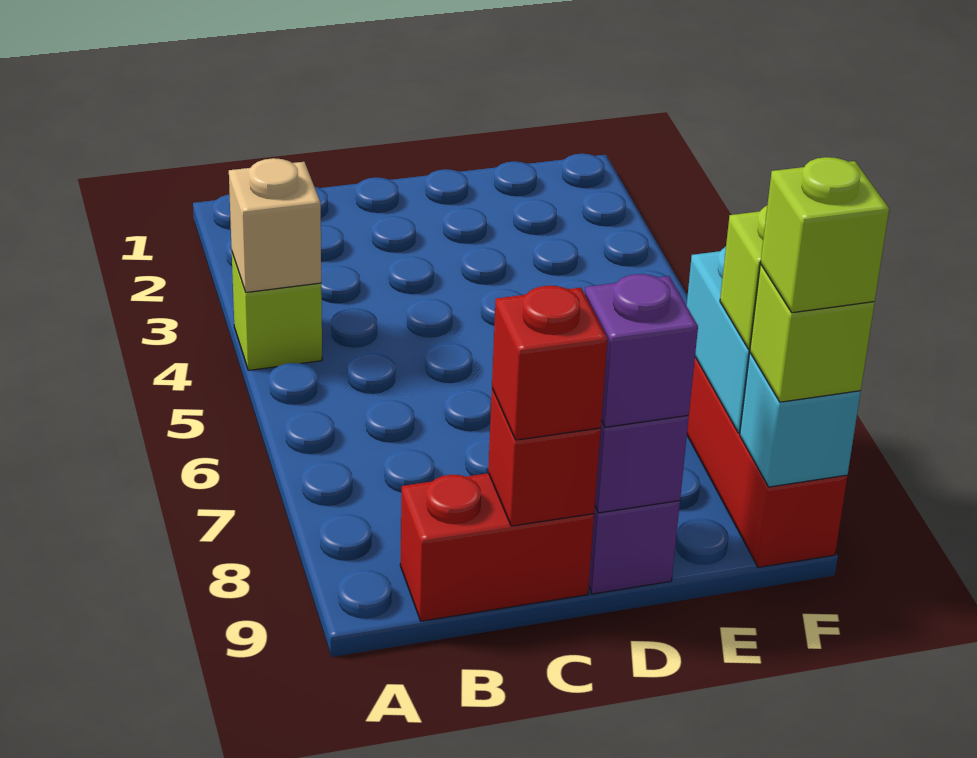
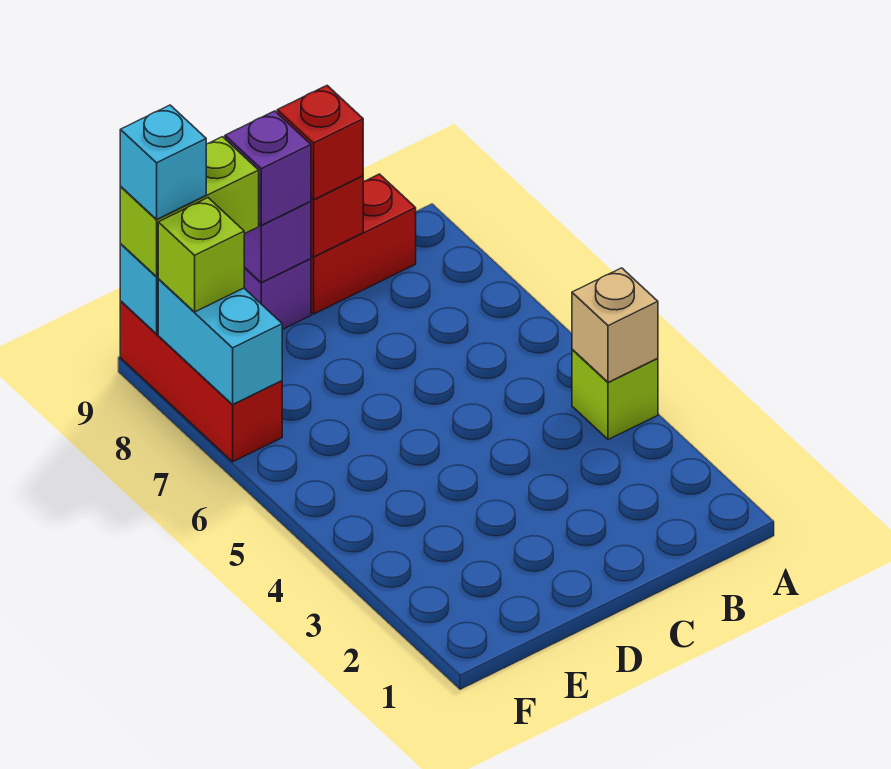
lime brick F9 level 3 -> lime brick E9:F9 level 3
lime brick F9 level 4 -> cyan brick F9 level 4

